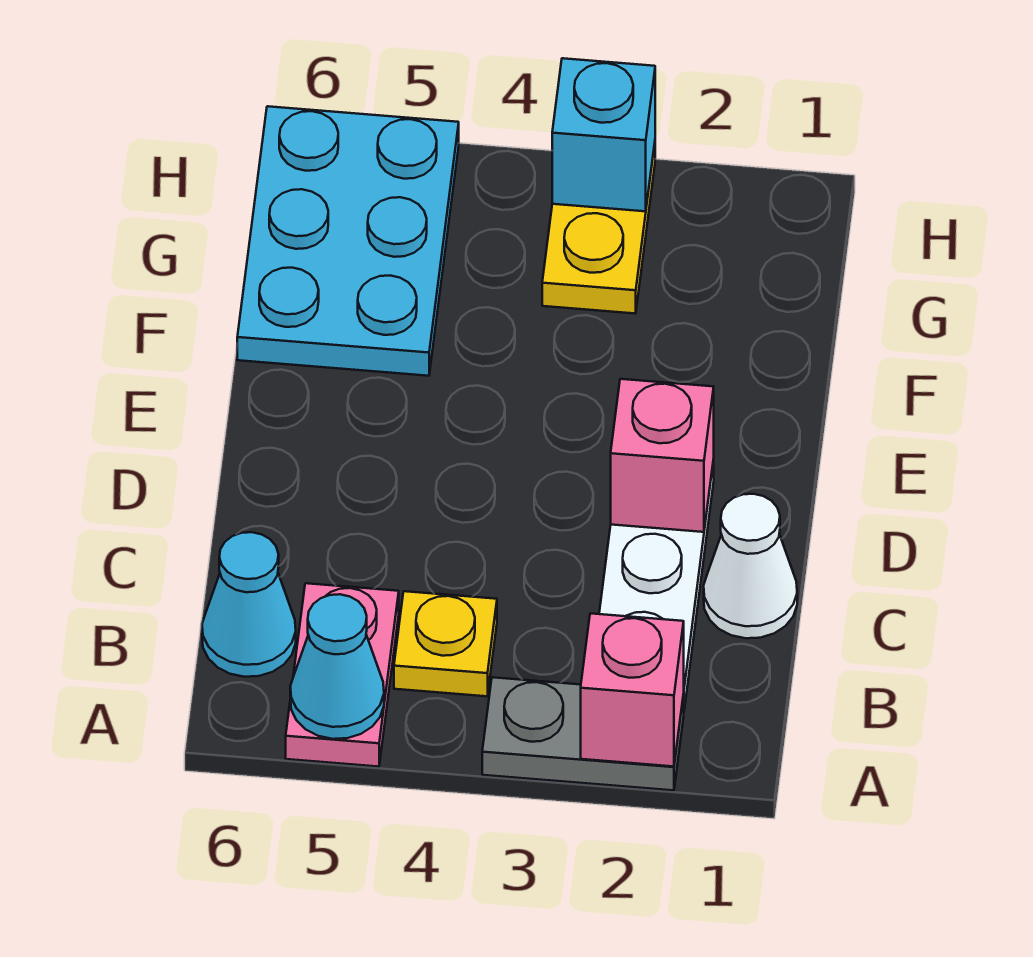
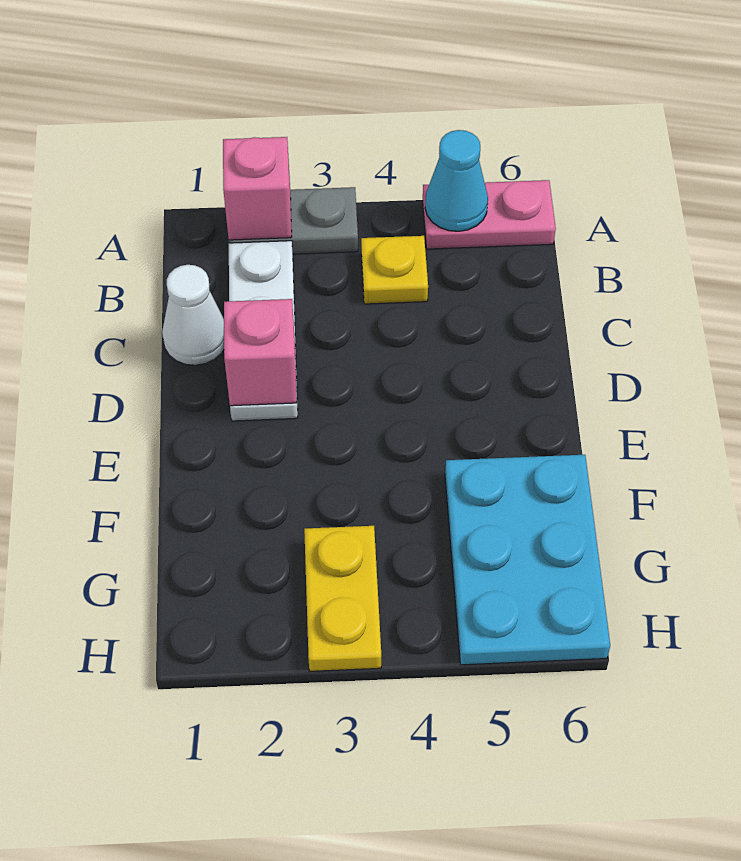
pink plate A5:B5 level 1 -> pink plate A5:A6 level 1
cyan cone B6 level 1 -> none
cyan brick H3 level 2 -> none

